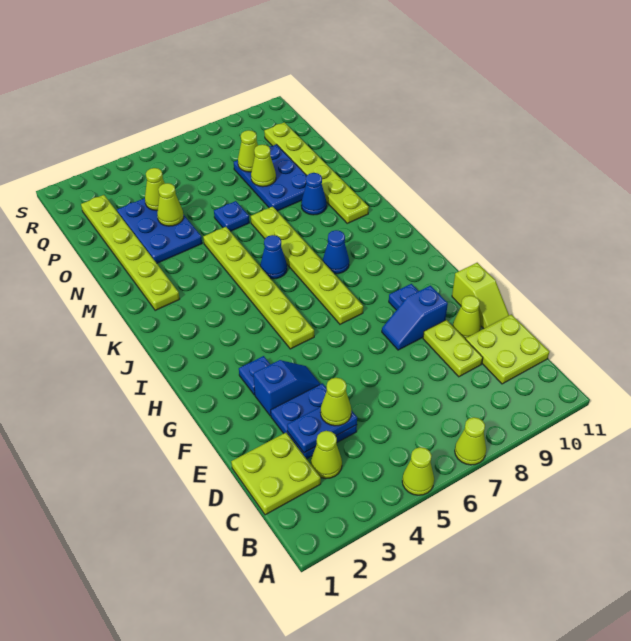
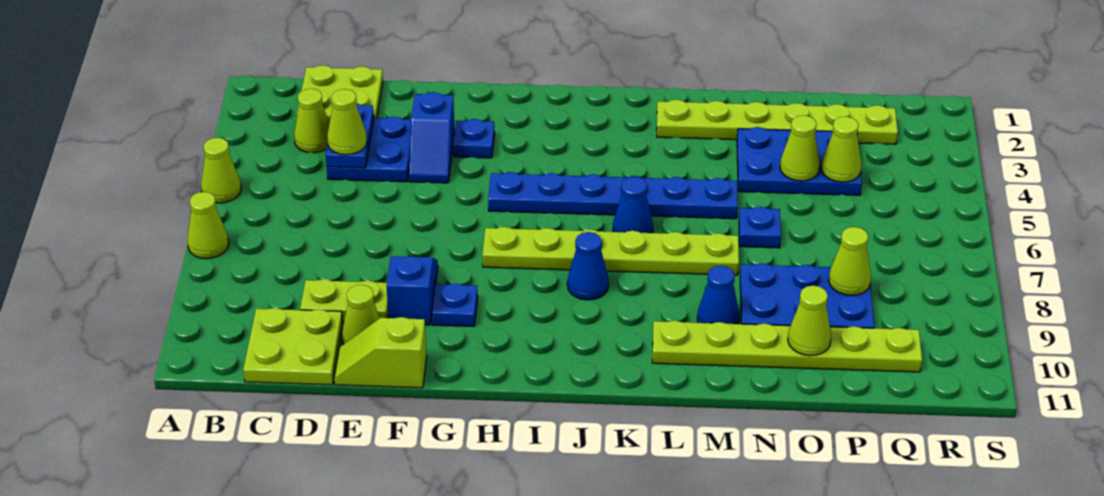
lime plate H5:M5 level 1 -> blue plate H5:M5 level 1
lime cone O8 level 2 -> lime cone O10 level 2

